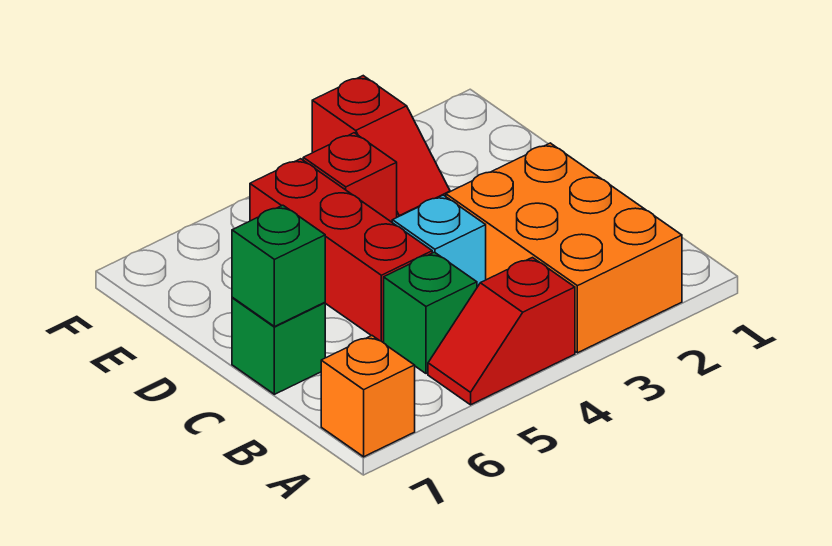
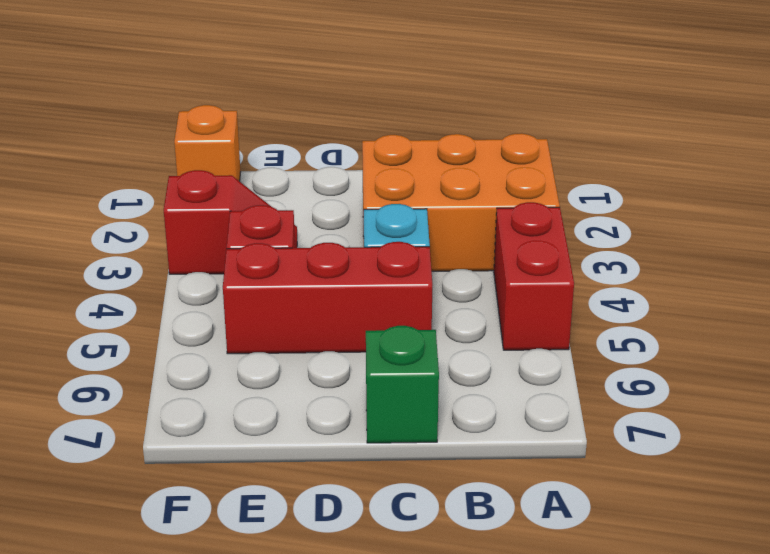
red slope A4:A5 level 1 top 4 -> red brick A4:A5 level 1
orange brick A7 level 1 -> orange brick F1 level 1
green brick B5 level 1 -> none
green brick C7 level 2 -> none

